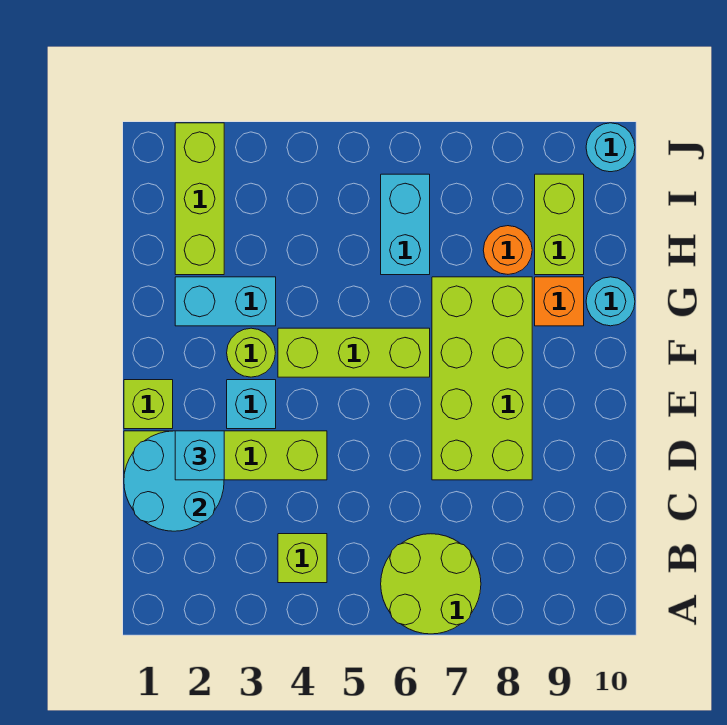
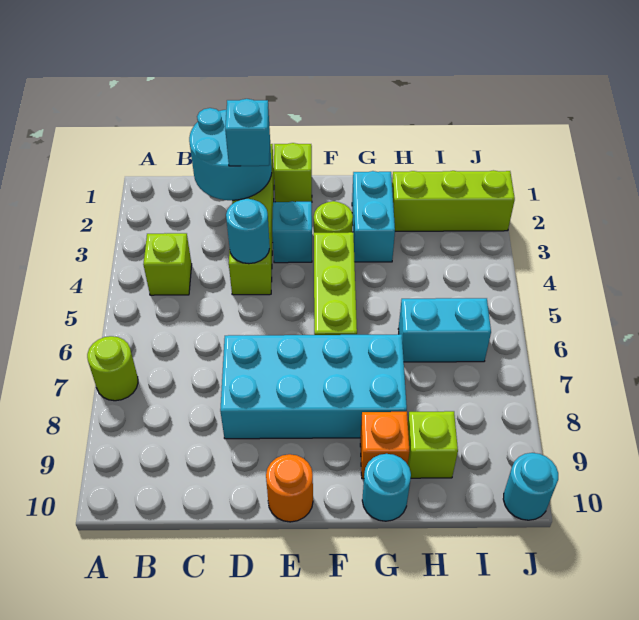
lime round brick A6:B7 level 1 -> lime round brick A7 level 1
none -> cyan round brick D4 level 2
lime brick D7:G8 level 1 -> cyan brick D7:G8 level 1
orange round brick H8 level 1 -> orange round brick E10 level 1
lime brick H9:I9 level 1 -> lime brick H9 level 1

